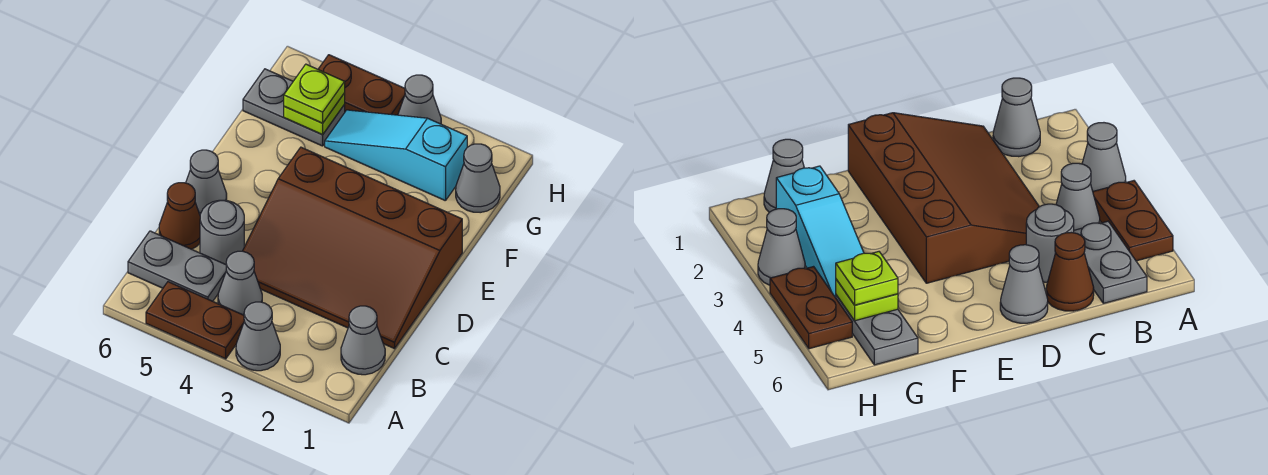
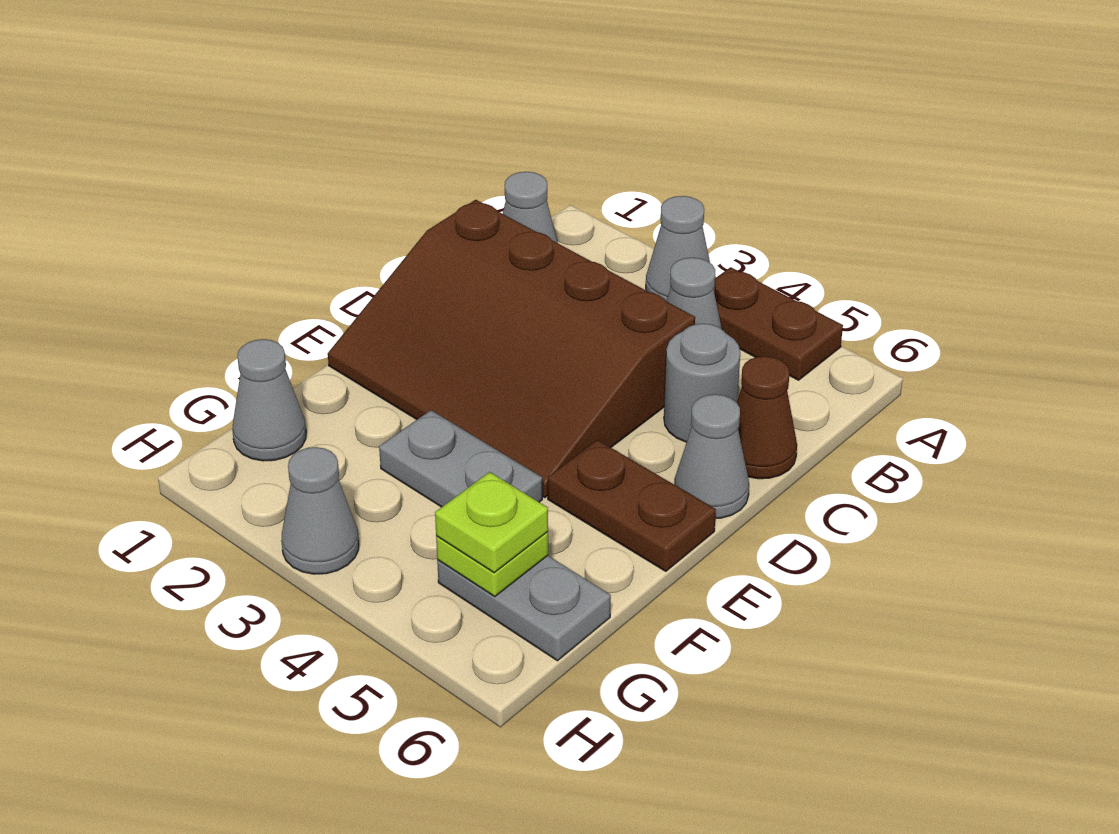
grey plate B5:B6 level 1 -> grey plate F3:F4 level 1
brown slope C1:E4 level 1 top E -> brown slope C1:E4 level 1 top C
cyan slope G2:G4 level 1 top 2 -> none
brown plate H4:H5 level 1 -> brown plate E5:E6 level 1

